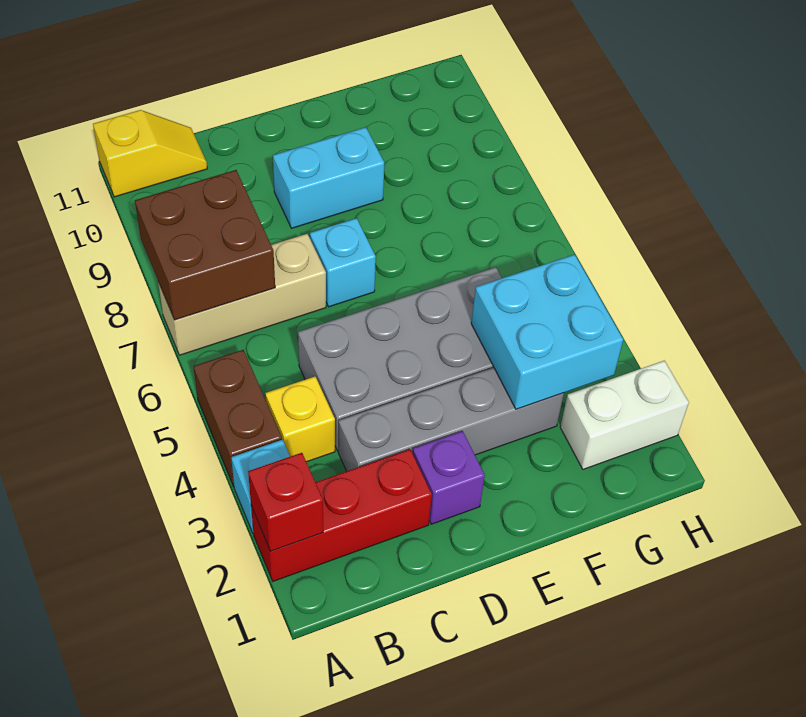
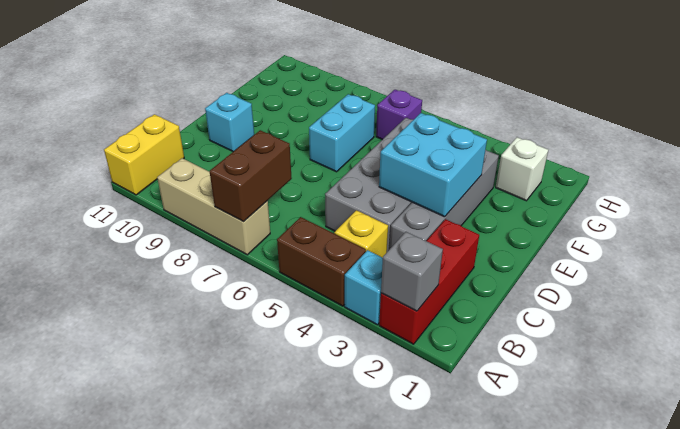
red brick A2 level 2 -> grey brick A2 level 2
tan brick A7:C7 level 1 -> tan brick A7:A9 level 1
brown brick A7:B8 level 2 -> brown brick A7:B7 level 2
yellow slope A11:B11 level 1 top A -> yellow brick A11:B11 level 1
purple brick D2 level 1 -> purple brick G6 level 1
cyan brick D7 level 1 -> cyan brick D10 level 1
cyan brick D9:E9 level 1 -> cyan brick E7:F7 level 1
cyan brick F3:G4 level 2 -> cyan brick D3:E4 level 2
white brick G2:H2 level 1 -> white brick G2 level 1

